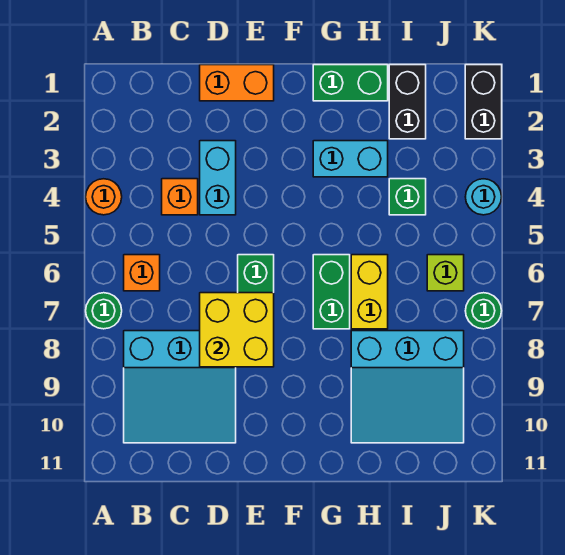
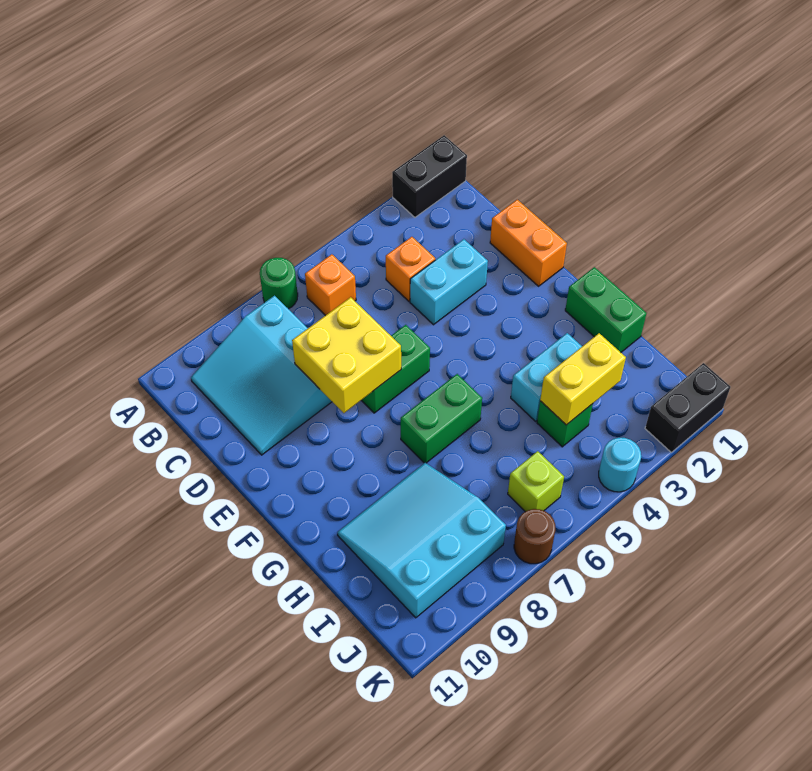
orange round brick A4 level 1 -> none
cyan brick G3:H3 level 1 -> cyan brick H3:H4 level 1
yellow brick H6:H7 level 1 -> yellow brick I3:I4 level 2
cyan slope H8:J10 level 1 top 8 -> cyan slope H8:J10 level 1 top J
black brick I1:I2 level 1 -> black brick A1:A2 level 1
green round brick K7 level 1 -> brown round brick K7 level 1

